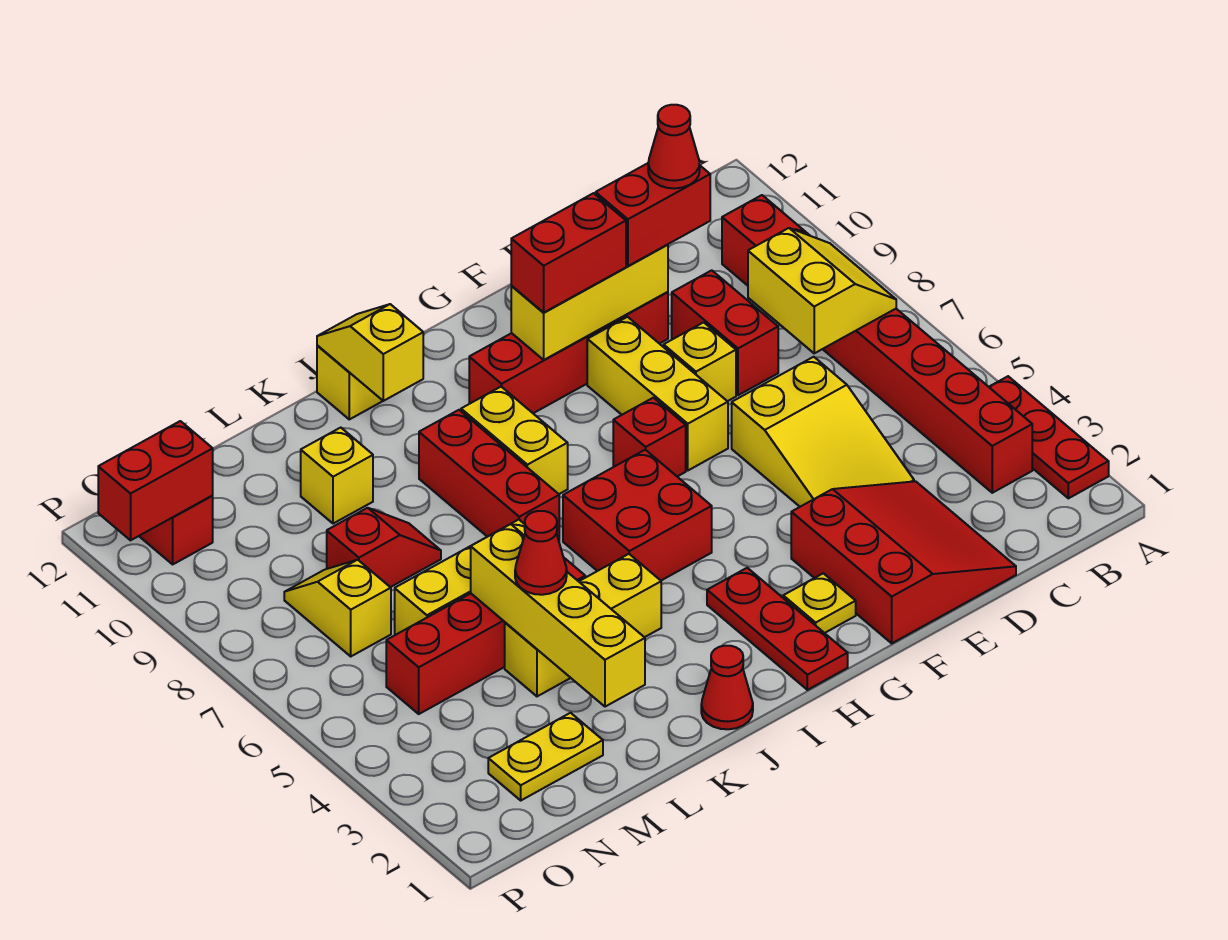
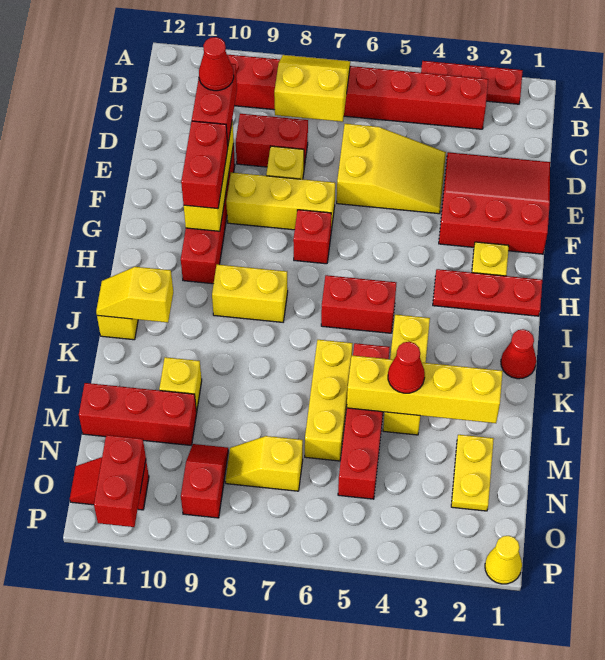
red brick H5:I6 level 1 -> red brick I5:I6 level 1
red brick J7:J9 level 1 -> red brick M10:M12 level 1
red slope L8:M8 level 1 top M -> red slope N9:O9 level 1 top O
none -> yellow cone P1 level 1

